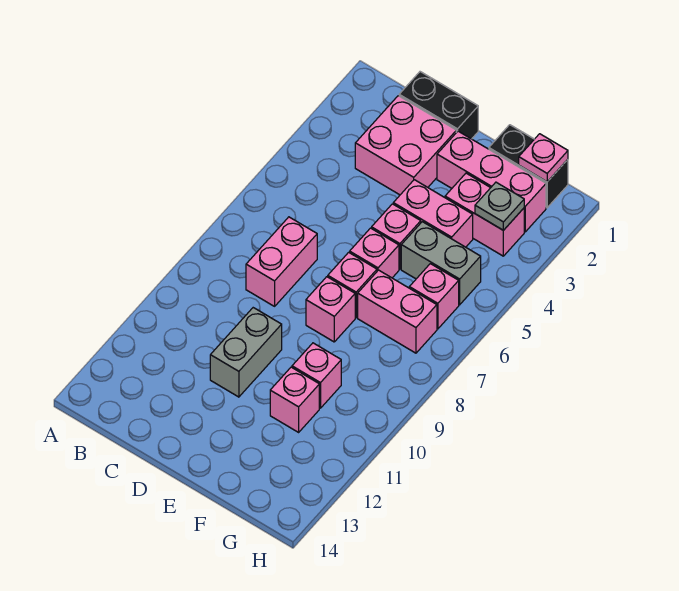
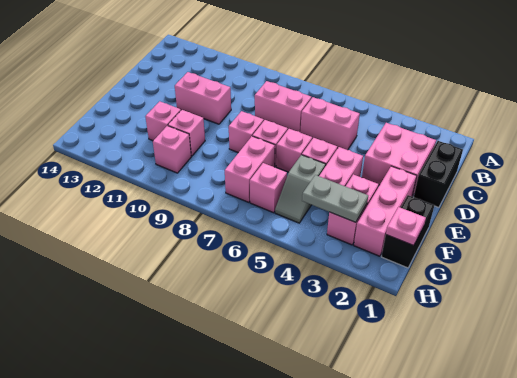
none -> pink brick C5:C6 level 1
grey brick D10:D11 level 1 -> pink brick D10:D11 level 1
grey brick F5:G5 level 1 -> grey slope F5:G5 level 1 top F
grey plate G3 level 2 -> grey plate G3:G4 level 2
none -> pink brick G10 level 1

